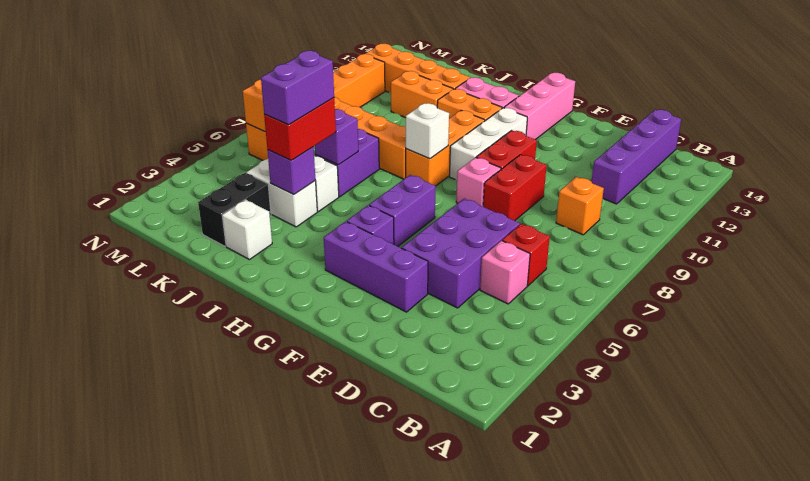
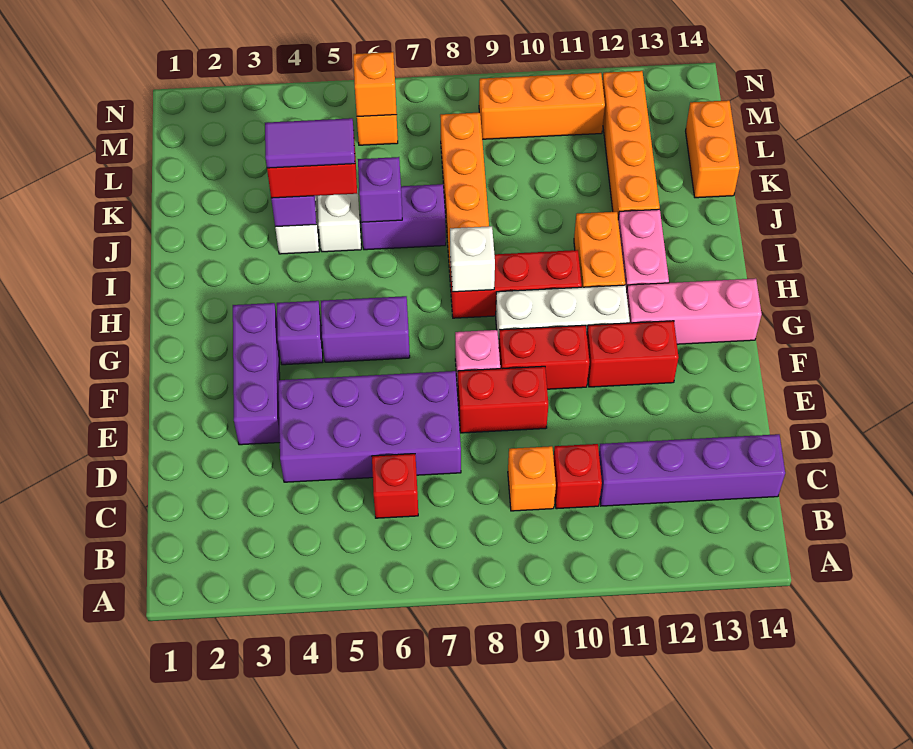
pink brick C5 level 1 -> none
none -> red brick C10 level 1
purple brick D4:E6 level 1 -> purple brick D4:E7 level 1
none -> red brick F11:F12 level 1
orange brick H8:H10 level 1 -> red brick H8:H10 level 1
white brick J2 level 1 -> none
purple brick J4:J5 level 4 -> purple tile J4:J5 level 4
orange brick J11:K11 level 1 -> orange brick K14:L14 level 1
black brick K2:K3 level 1 -> none

